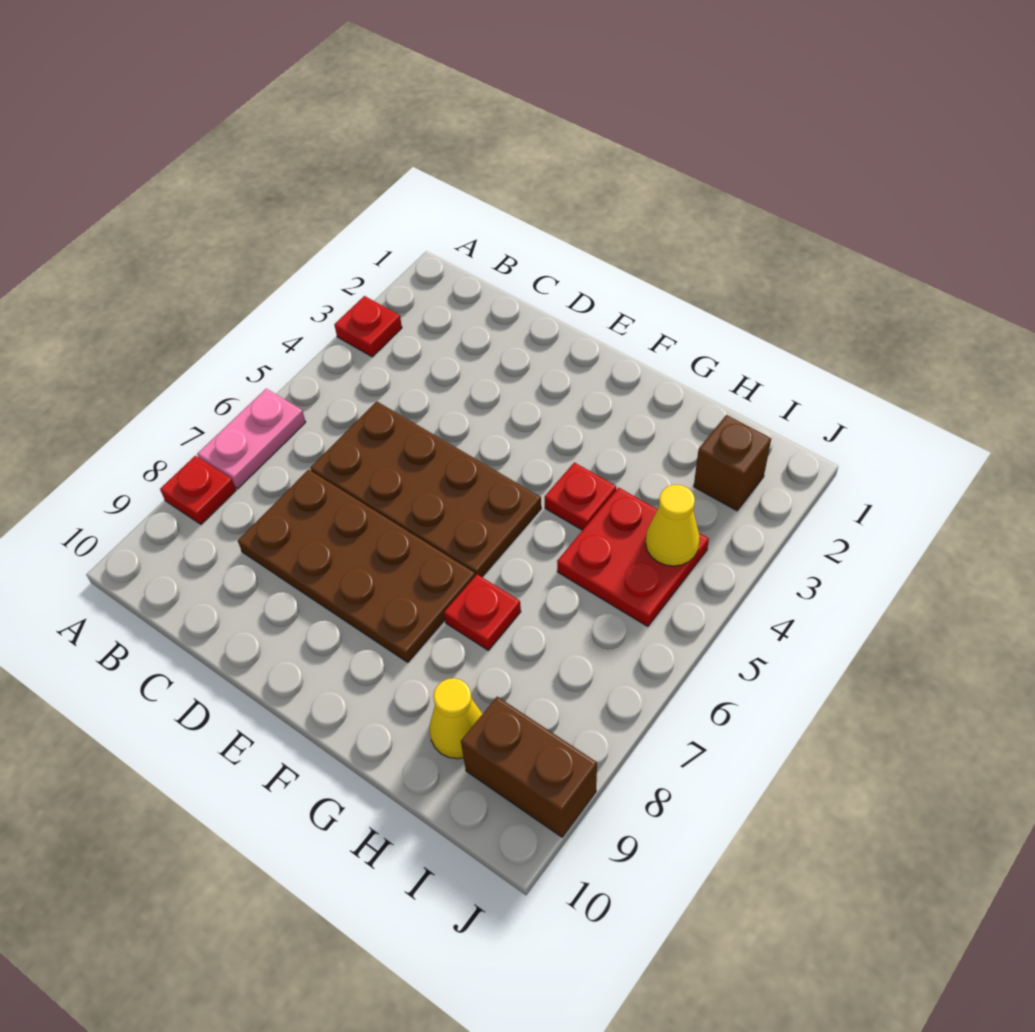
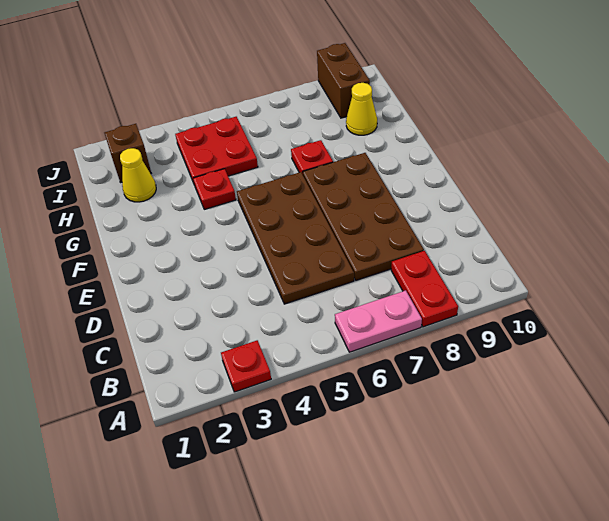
red plate A8 level 1 -> red plate A8:B8 level 1
yellow cone I4 level 2 -> yellow cone H2 level 1

